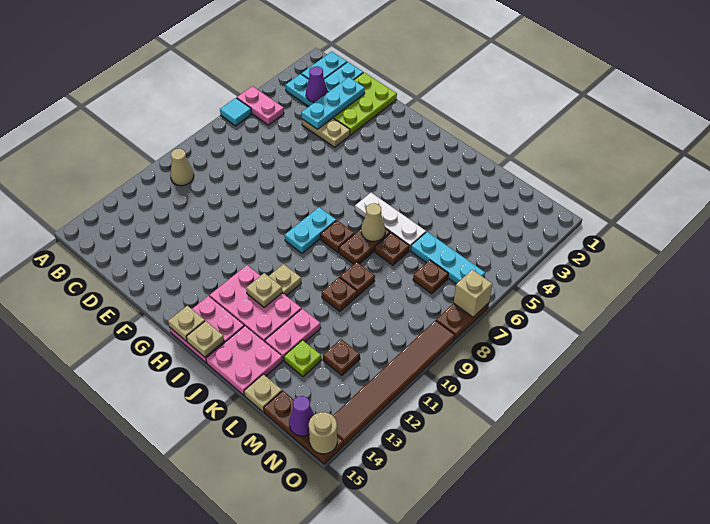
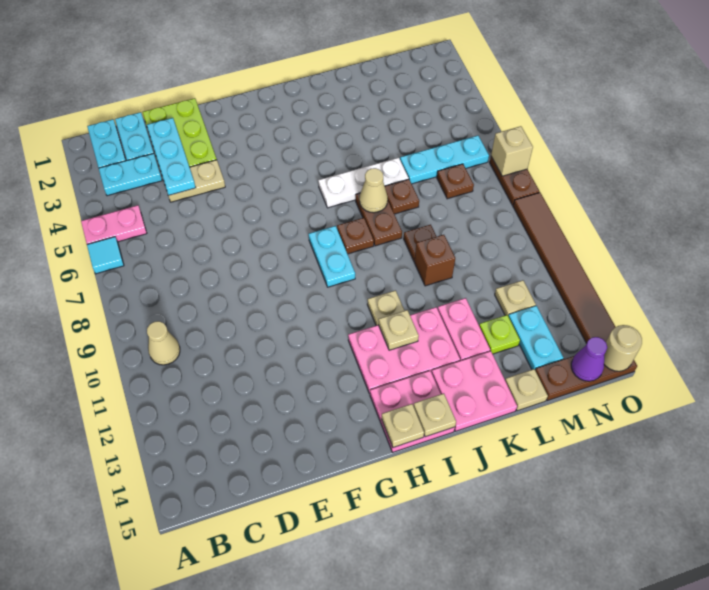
purple cone C3 level 2 -> none
brown plate K10 level 1 -> brown brick K10 level 1
brown plate M12 level 1 -> tan plate M12 level 1
none -> cyan plate M13:M14 level 1

